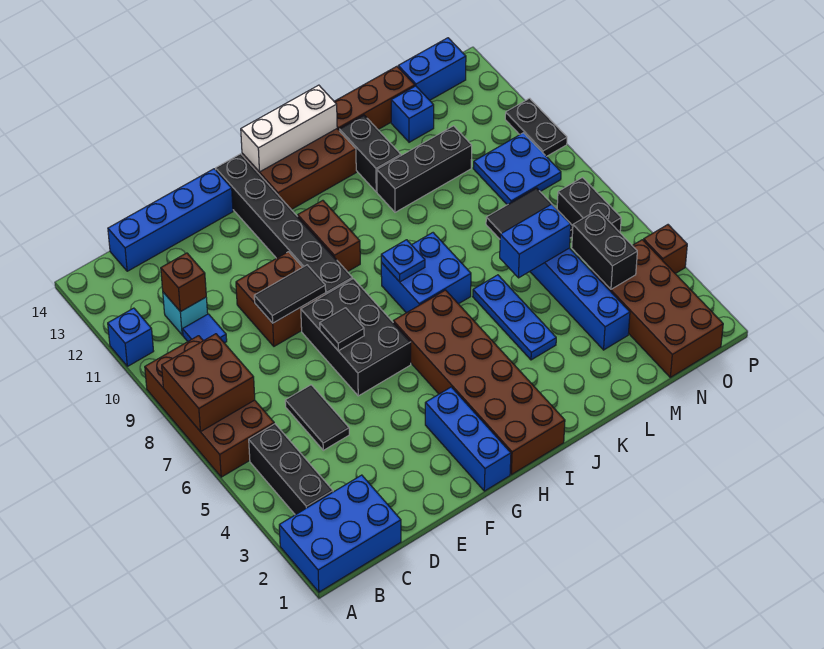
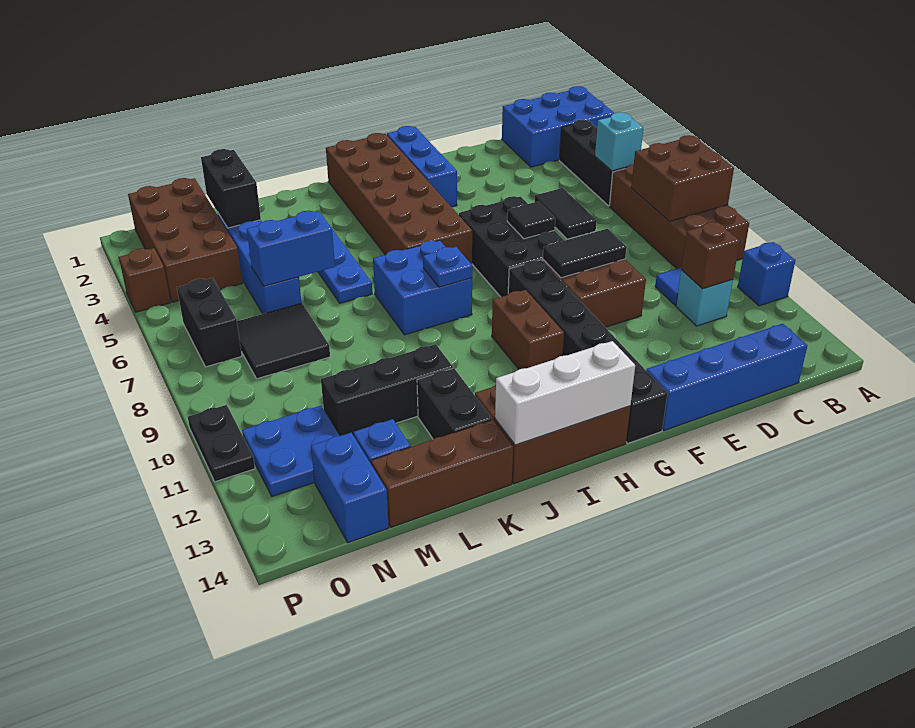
none -> cyan brick B5 level 2
black brick N4:N5 level 2 -> black brick M2:M3 level 2
blue plate N9:O10 level 1 -> blue plate N11:O12 level 1
blue brick N14:O14 level 1 -> blue brick N13:N14 level 1

